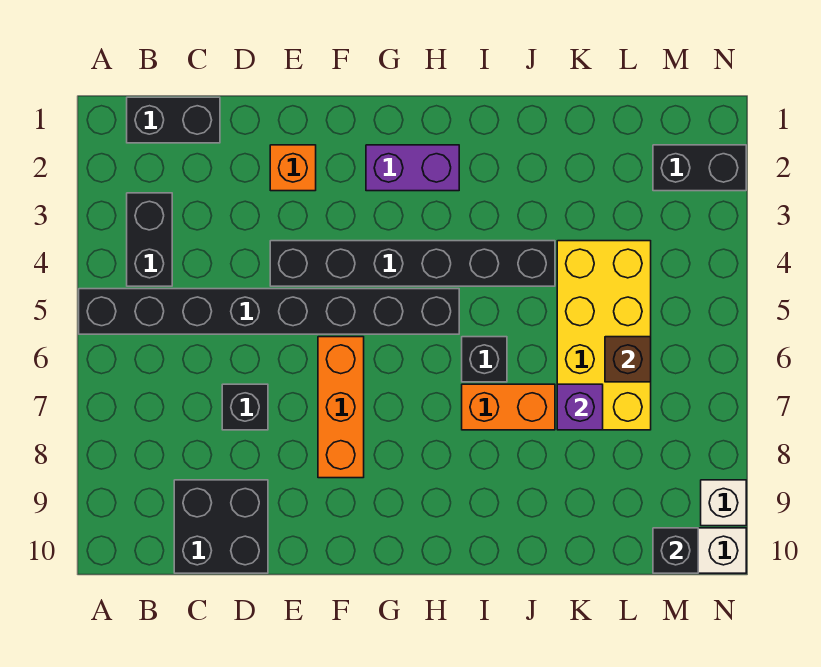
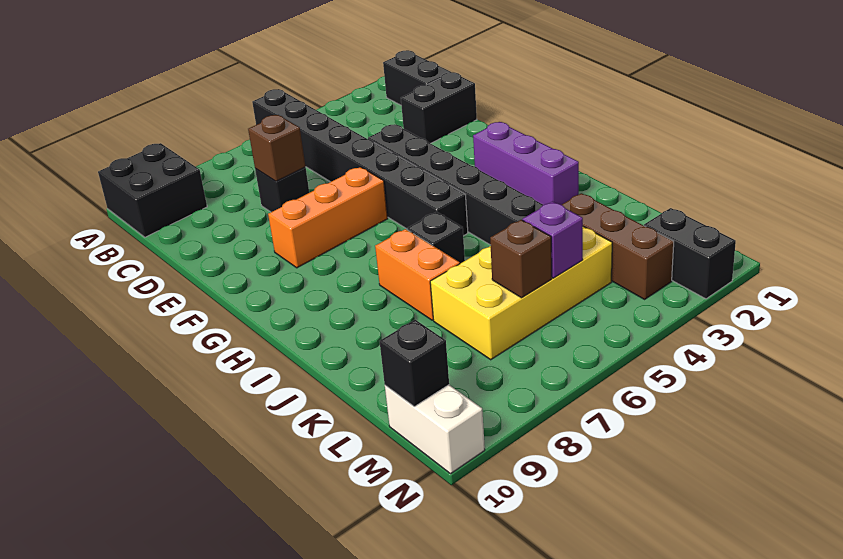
black brick B3:B4 level 1 -> black brick D1:D2 level 1
black brick C9:D10 level 1 -> black brick A9:B10 level 1
none -> brown brick D7 level 2
orange brick E2 level 1 -> none
purple brick G2:H2 level 1 -> purple brick G2:I2 level 1
none -> brown brick K3:M3 level 1
purple brick K7 level 2 -> purple brick L5 level 2
white brick N9 level 1 -> none

